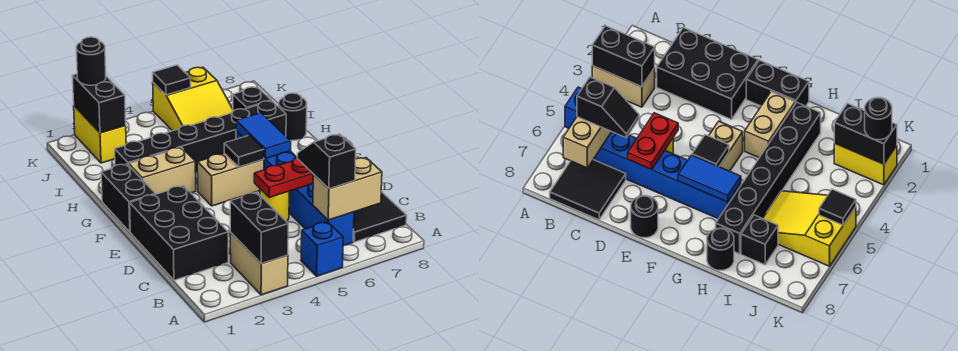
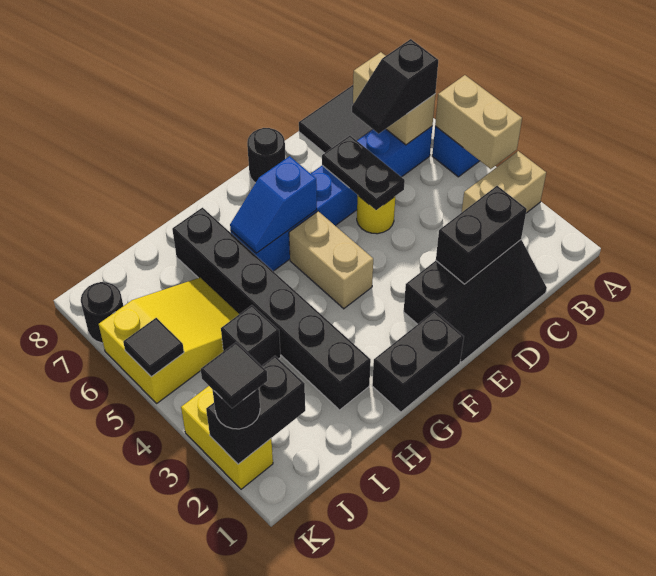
black brick A3:B3 level 2 -> black brick C2:D2 level 2
black brick C1:E2 level 1 -> black slope C1:E2 level 1 top 2
red plate D5:D6 level 2 -> black plate D5:D6 level 2
black tile F5 level 2 -> black tile K2 level 4
blue tile F6:G6 level 2 -> blue slope F6:G6 level 2 top F
tan brick G2:G3 level 1 -> tan brick A4:A5 level 2
black round brick H8 level 1 -> black round brick K7 level 1
black brick I7 level 1 -> black brick I4 level 1
yellow brick J2:K2 level 1 -> yellow brick K2:K3 level 1

